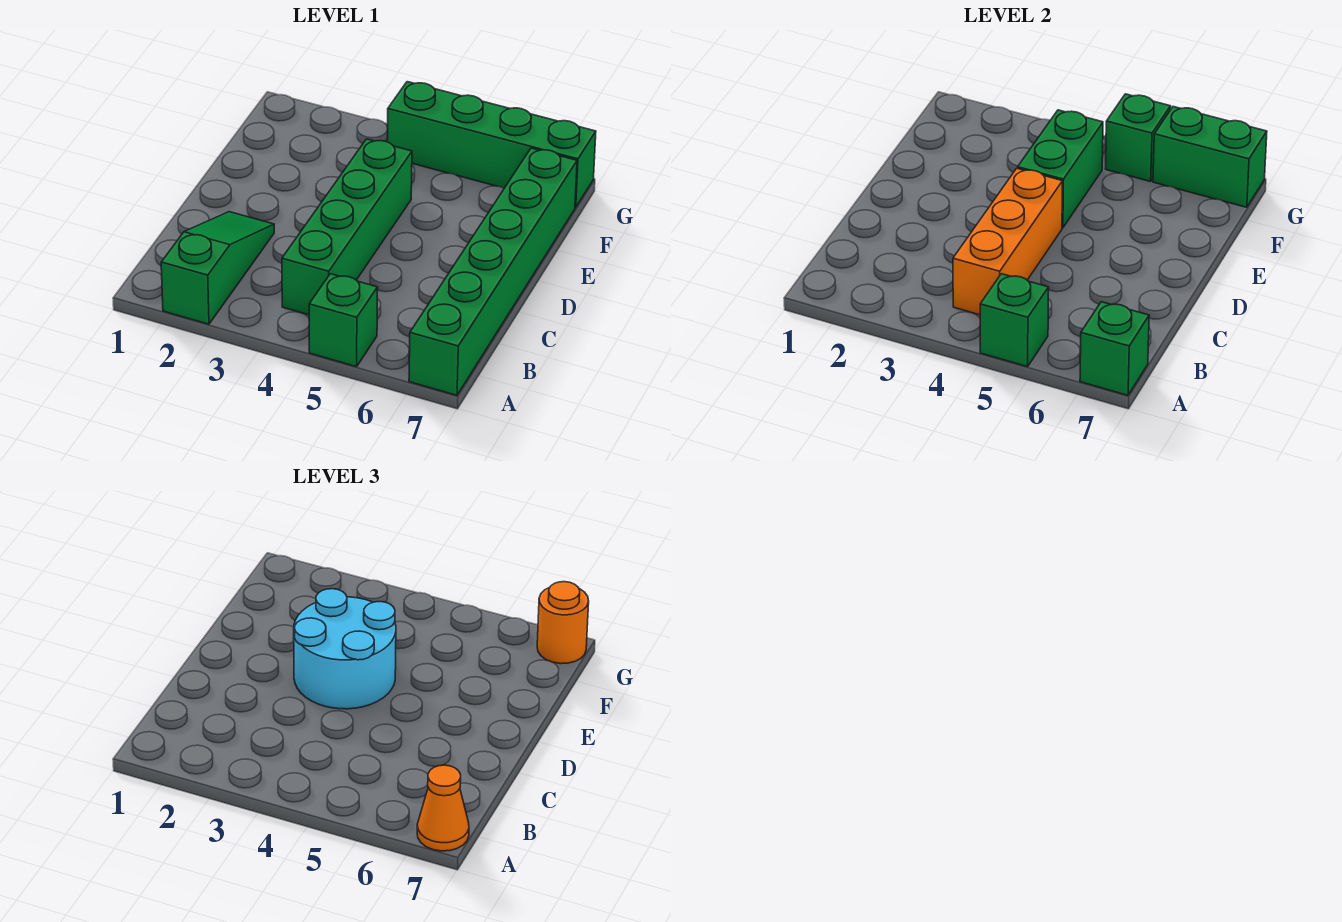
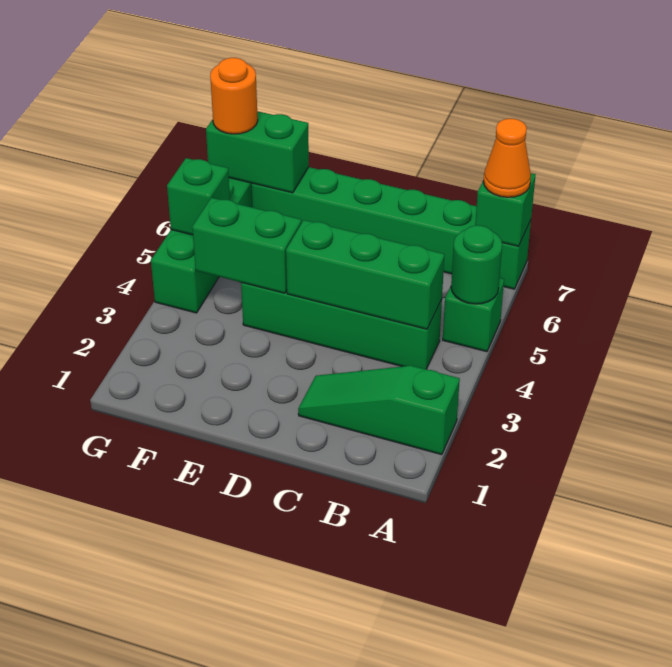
green brick A5 level 2 -> green round brick A5 level 2
orange brick B4:D4 level 2 -> green brick B4:D4 level 2
cyan round brick D3:E4 level 3 -> none
green brick G6:G7 level 2 -> green brick F7:G7 level 2

